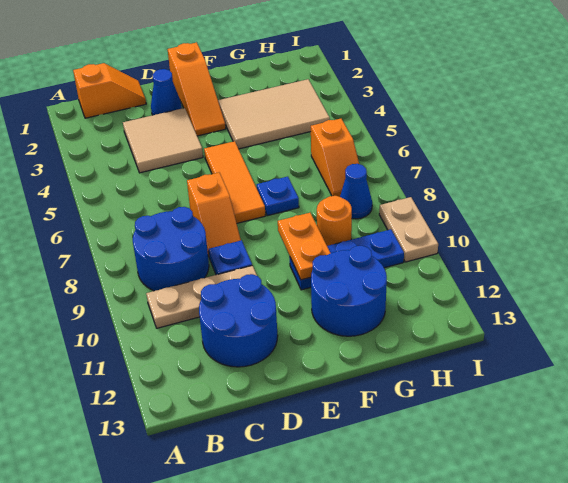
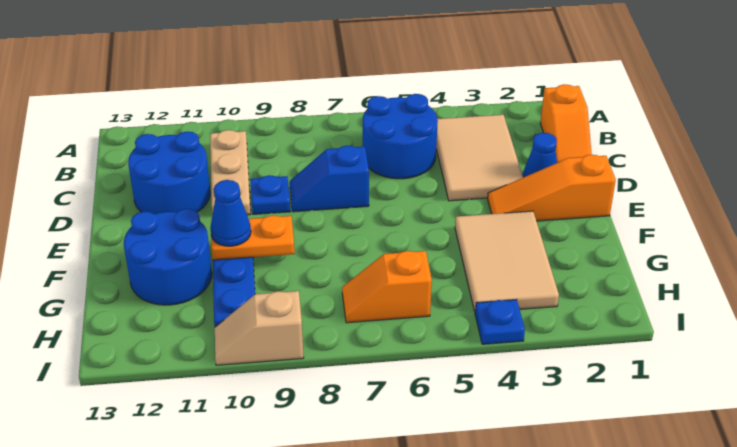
blue round brick B8:C9 level 1 -> blue round brick B5:C6 level 1
tan tile C3:D4 level 1 -> tan tile B3:D4 level 1
orange slope D7:D8 level 1 top 7 -> blue slope D7:D8 level 1 top 7
orange tile E5:E7 level 1 -> none
blue plate F7 level 1 -> blue plate I4 level 1
orange round brick G9 level 1 -> none
blue cone H8 level 1 -> blue cone F10 level 3
tan plate I9:I10 level 1 -> tan slope I9:I10 level 1 top 9

